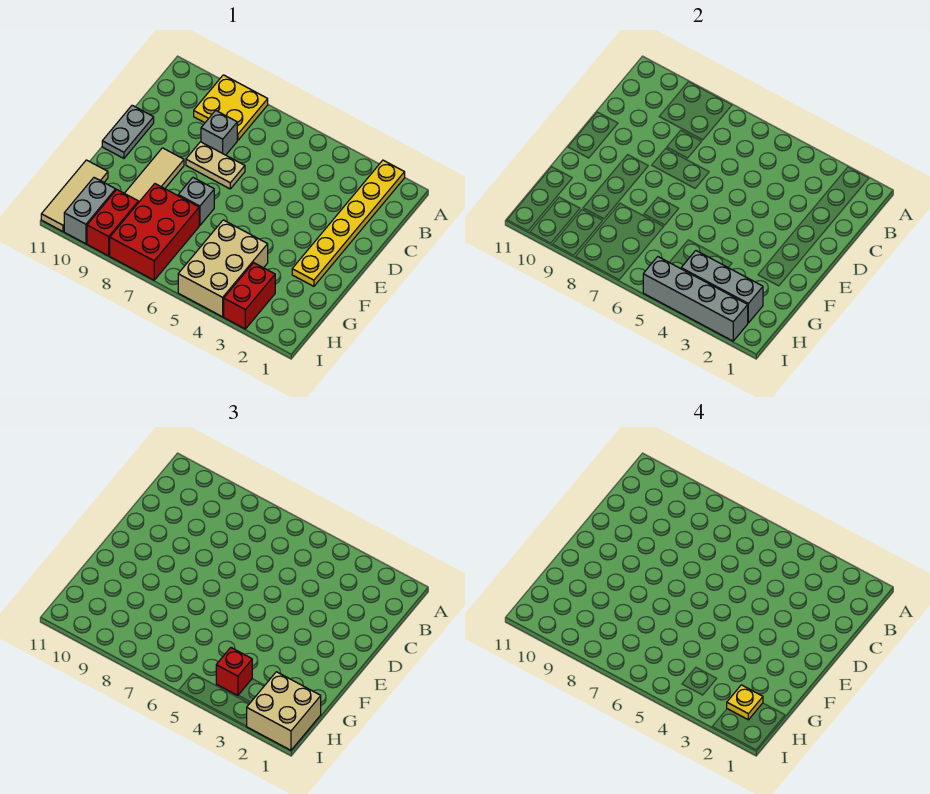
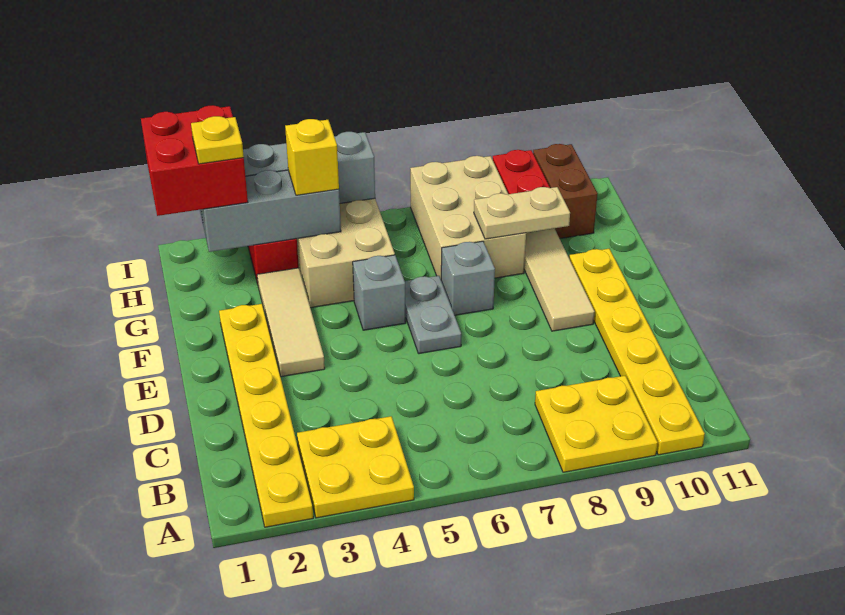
none -> yellow plate A3:B4 level 1
none -> yellow plate A10:F10 level 1
grey brick C8 level 1 -> grey brick F5 level 1
tan plate D7:D8 level 1 -> tan plate G8:G9 level 2
grey plate D11:E11 level 1 -> grey plate E6:F6 level 1
red brick G7:I8 level 1 -> tan brick G7:I8 level 1
tan tile G11:I11 level 1 -> tan tile E3:G3 level 1
tan brick H1:I2 level 3 -> red brick H1:I2 level 3
red brick H4 level 3 -> yellow brick H4 level 3
grey brick H10:I10 level 1 -> brown brick H10:I10 level 1

